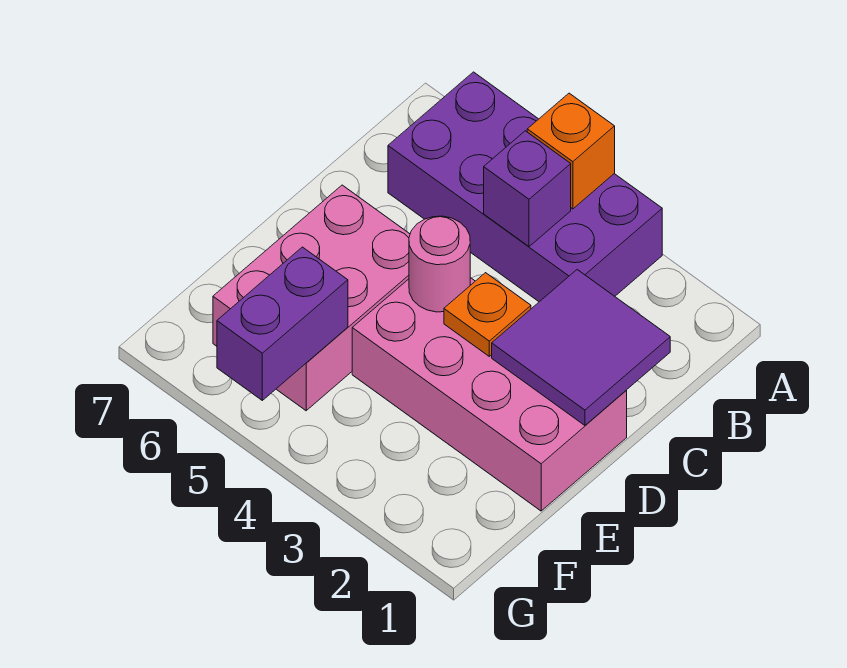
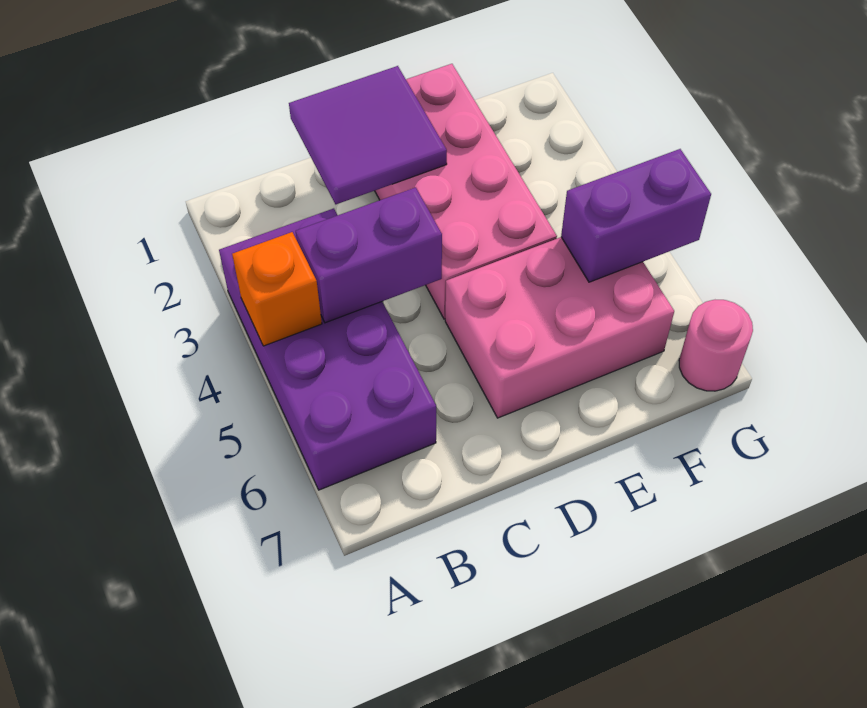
purple brick B4 level 2 -> purple brick B4:C4 level 2
orange plate D3 level 2 -> none
pink round brick D4 level 2 -> pink round brick G7 level 1

